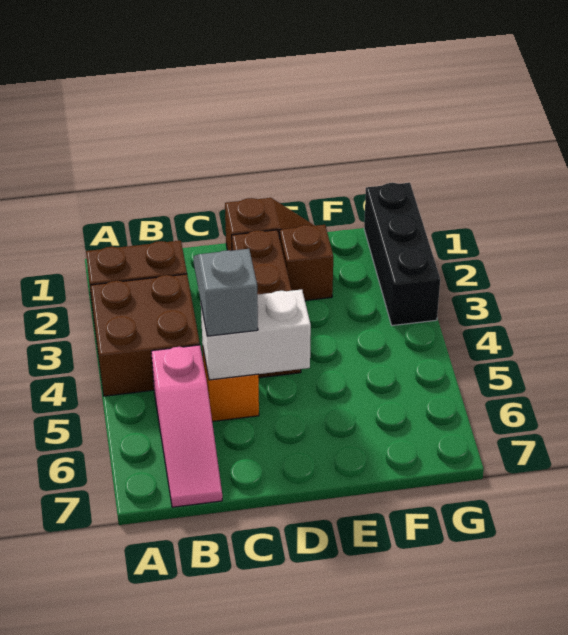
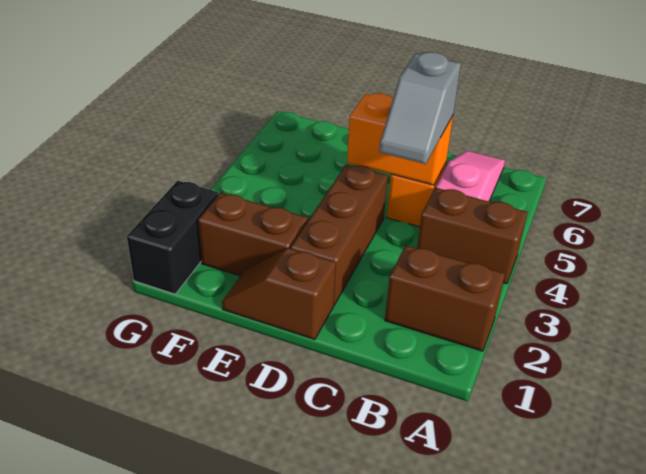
brown brick A3:B4 level 1 -> brown brick A4:B4 level 1
white brick C5:D5 level 2 -> orange brick C5:D5 level 2
brown brick E2 level 1 -> brown brick E2:F2 level 1
black brick G1:G3 level 1 -> black brick G1:G2 level 1

